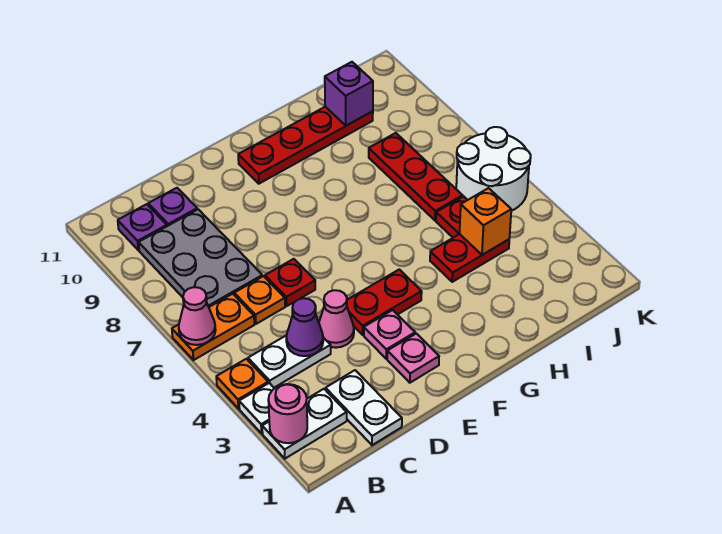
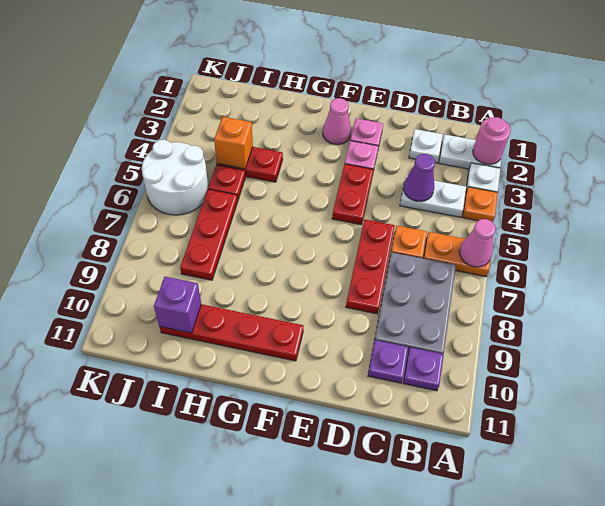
white plate C1:C2 level 1 -> white plate C2 level 1
pink cone D4 level 1 -> pink cone F2 level 1
red plate D6 level 1 -> red plate D6:D8 level 1
red plate E4:F4 level 1 -> red plate E4:E5 level 1

